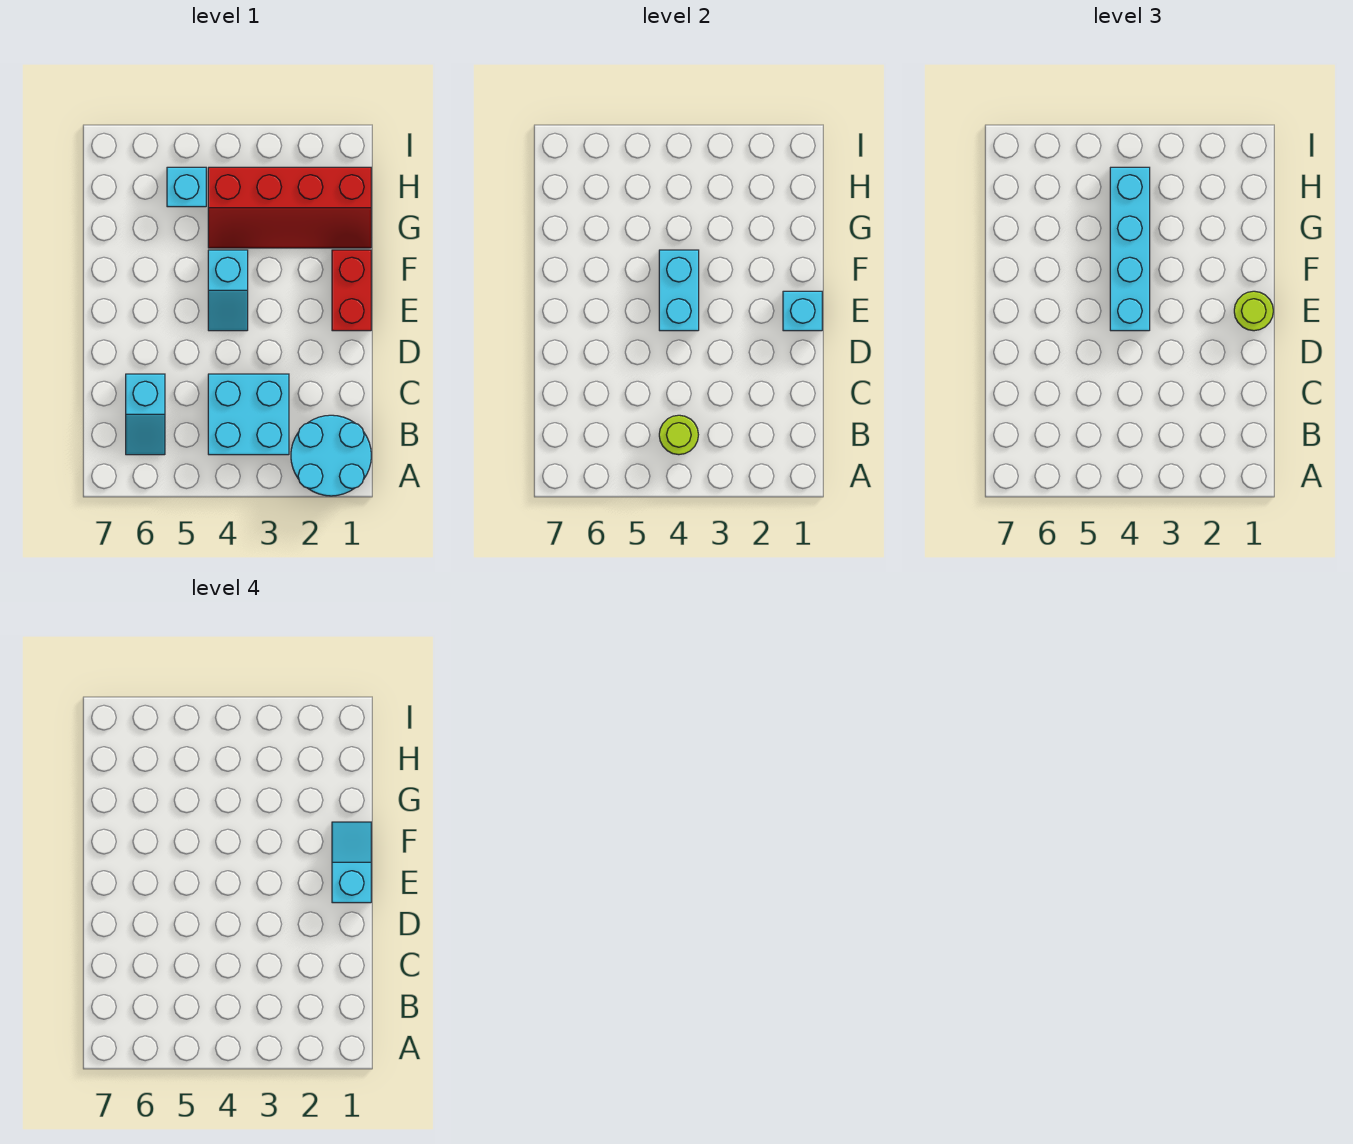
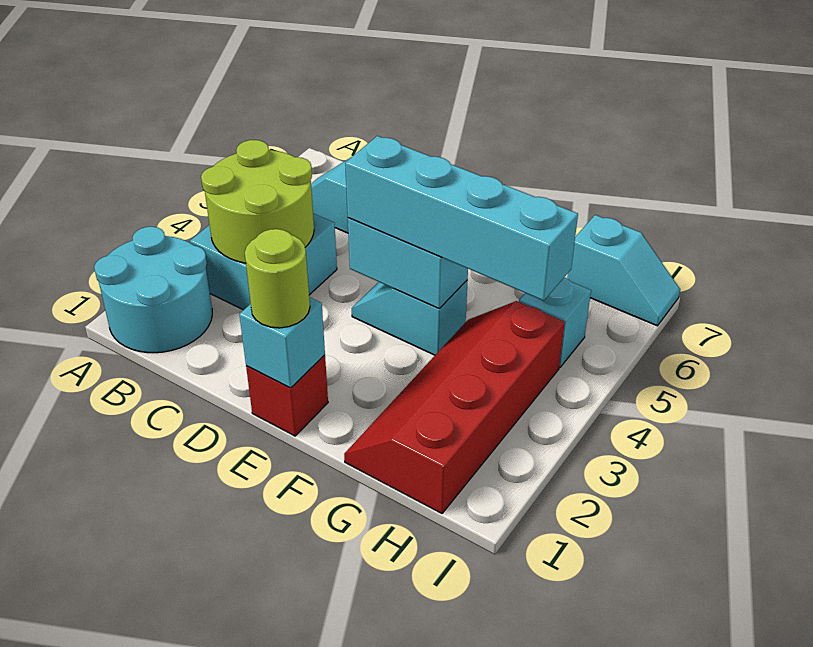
lime round brick B4 level 2 -> lime round brick B3:C4 level 2
red brick E1:F1 level 1 -> red brick E1 level 1
cyan slope E1:F1 level 4 top E -> cyan slope H7:I7 level 1 top H

